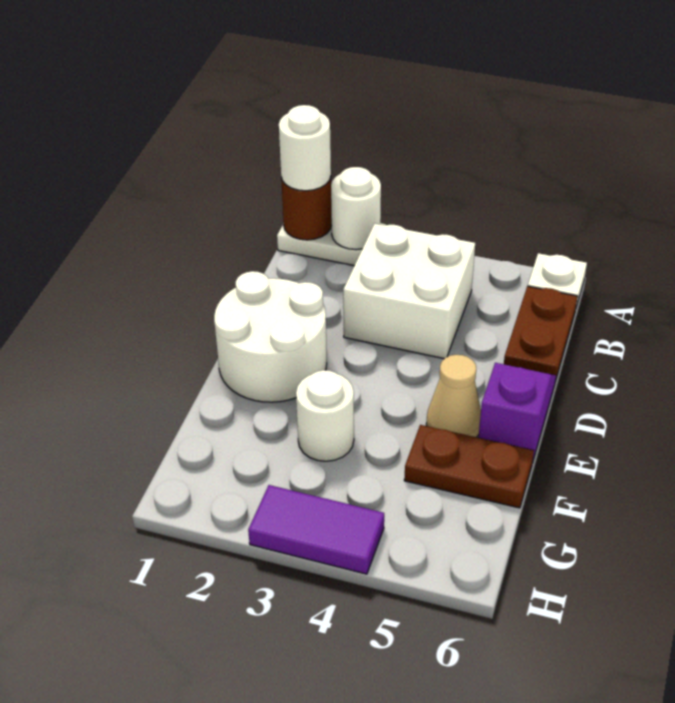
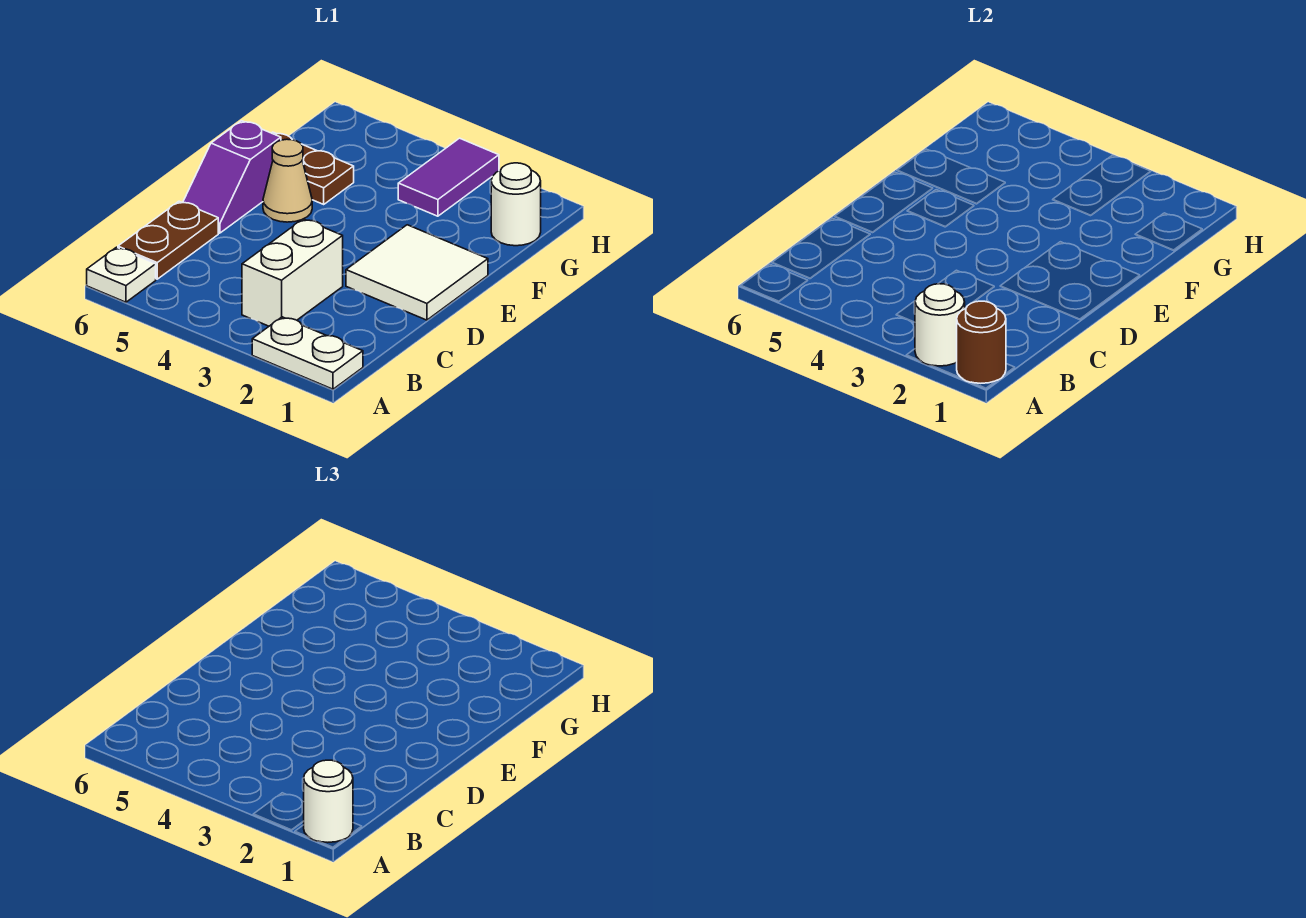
white brick B3:C4 level 1 -> white brick B3:C3 level 1
white round brick D1:E2 level 1 -> white tile D1:E2 level 1
white round brick F3 level 1 -> white round brick G1 level 1
purple tile H3:H4 level 1 -> purple tile G3:H3 level 1

